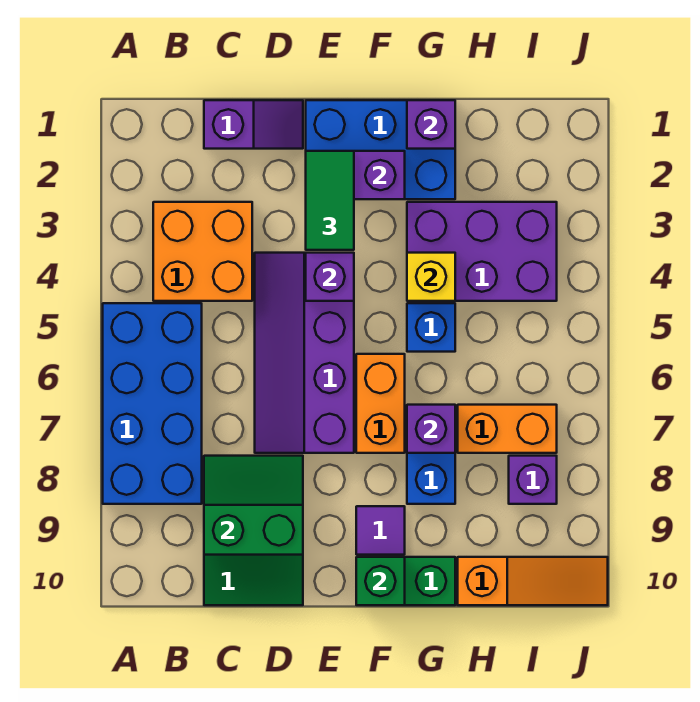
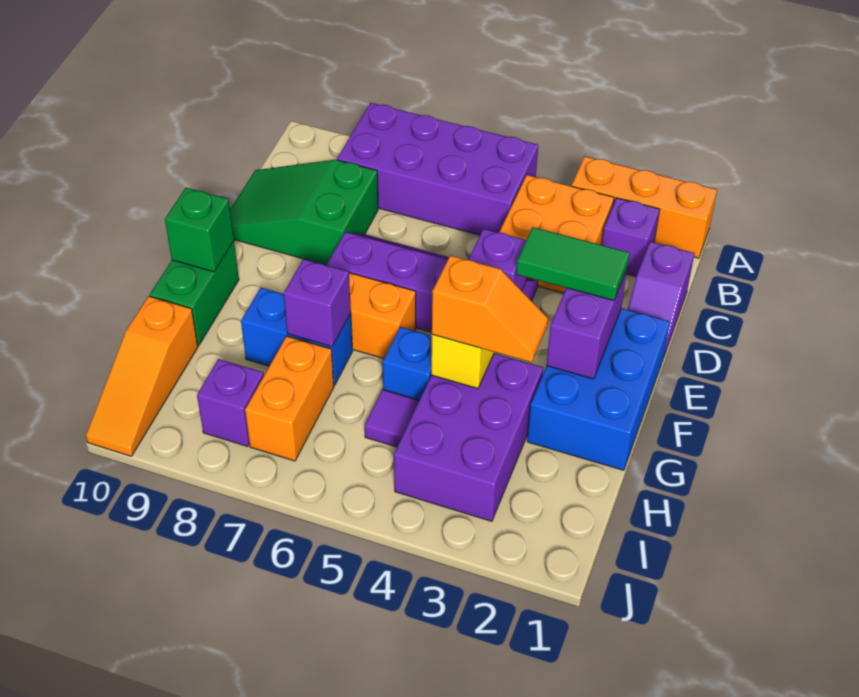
none -> orange brick A1:A3 level 1
blue brick A5:B8 level 1 -> purple brick A5:B8 level 1
green slope C8:D9 level 2 top 9 -> none
purple tile F9 level 1 -> purple tile H5 level 1
purple brick G1 level 2 -> purple brick B2 level 1
none -> orange slope G3:G4 level 3 top 4

